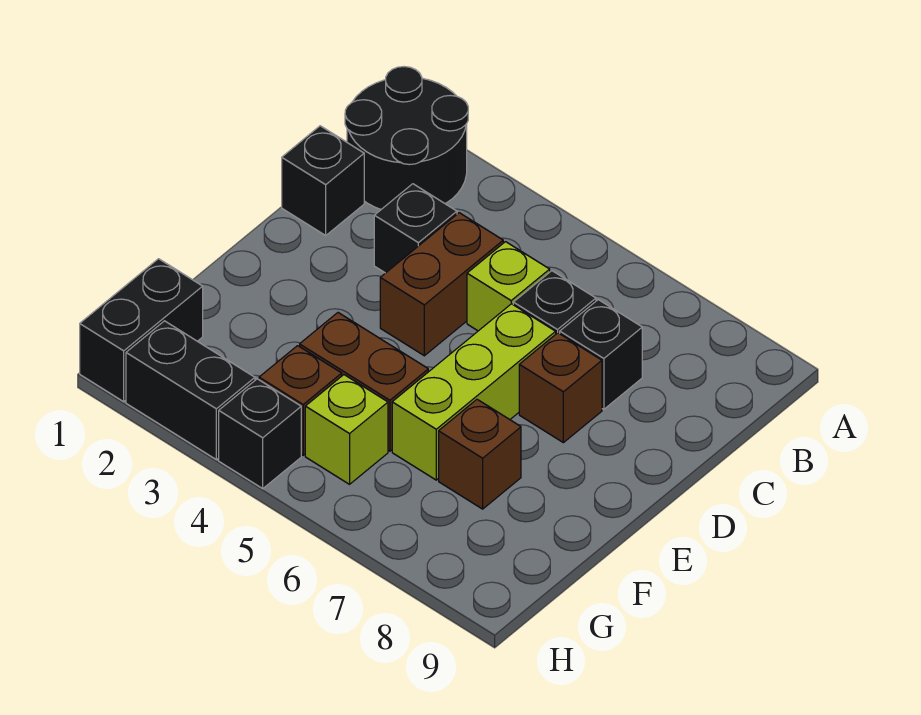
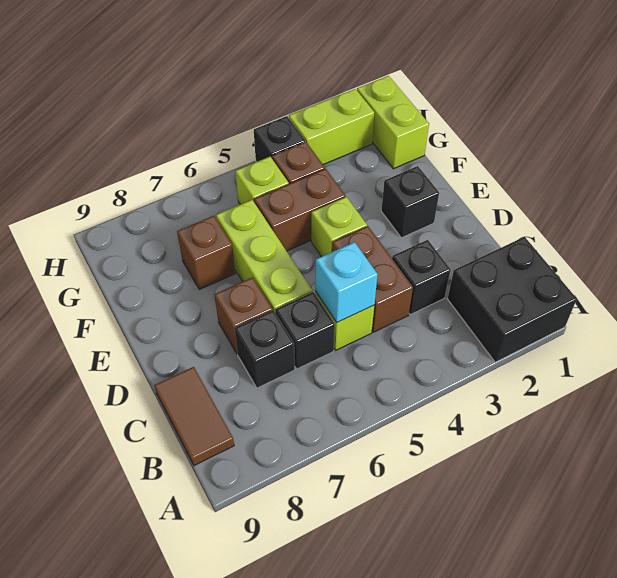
black round brick A1:B2 level 1 -> black brick A1:B2 level 1
none -> brown tile B9:C9 level 1
black brick C1 level 1 -> black brick E2 level 1
none -> cyan brick C5 level 2
none -> lime brick E4 level 1
black brick G1:H1 level 1 -> lime brick G1:H1 level 1
black brick H2:H3 level 1 -> lime brick H2:H3 level 1

